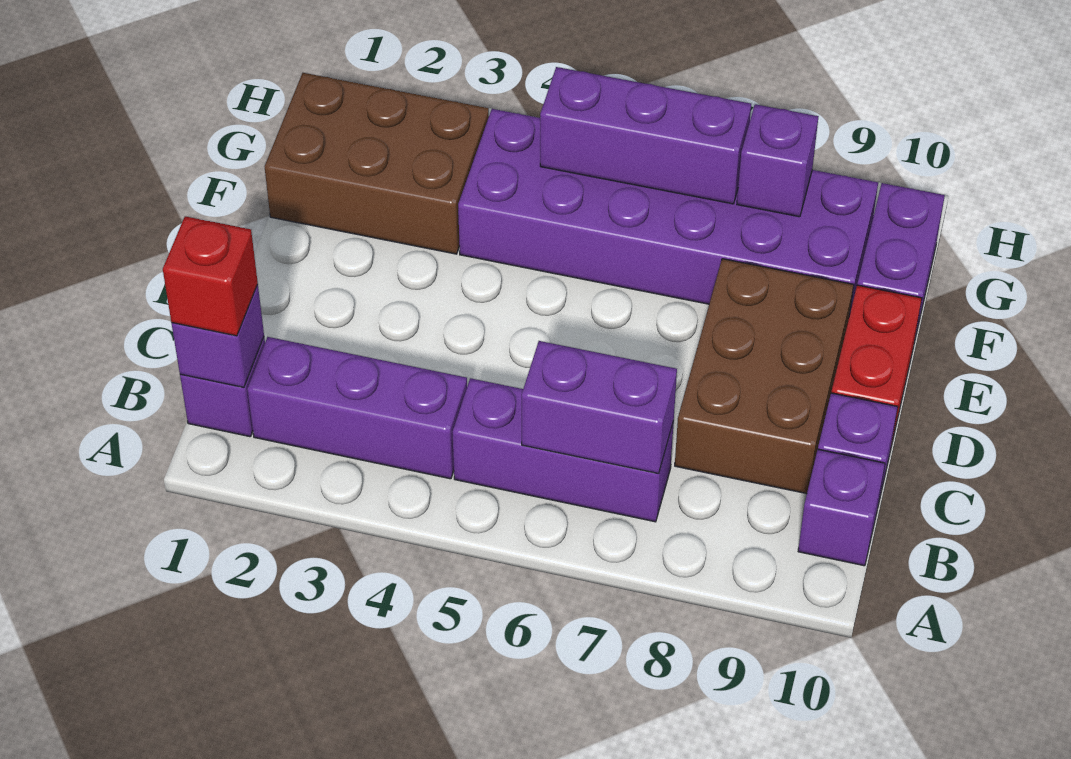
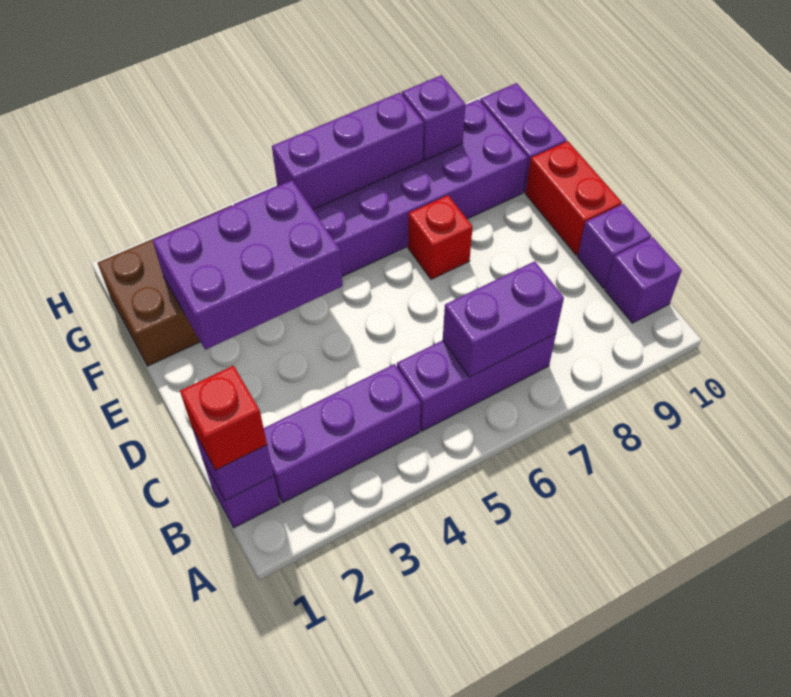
brown brick C8:E9 level 1 -> none
none -> purple brick E2:F4 level 2
none -> red brick E7 level 1

